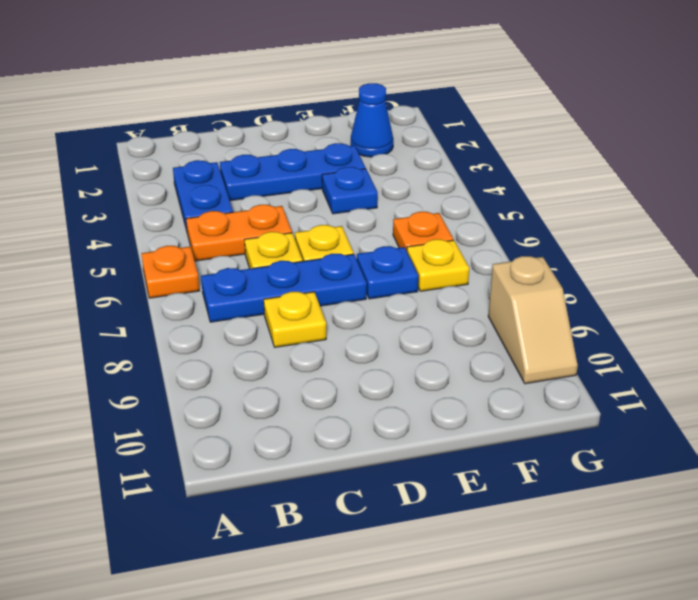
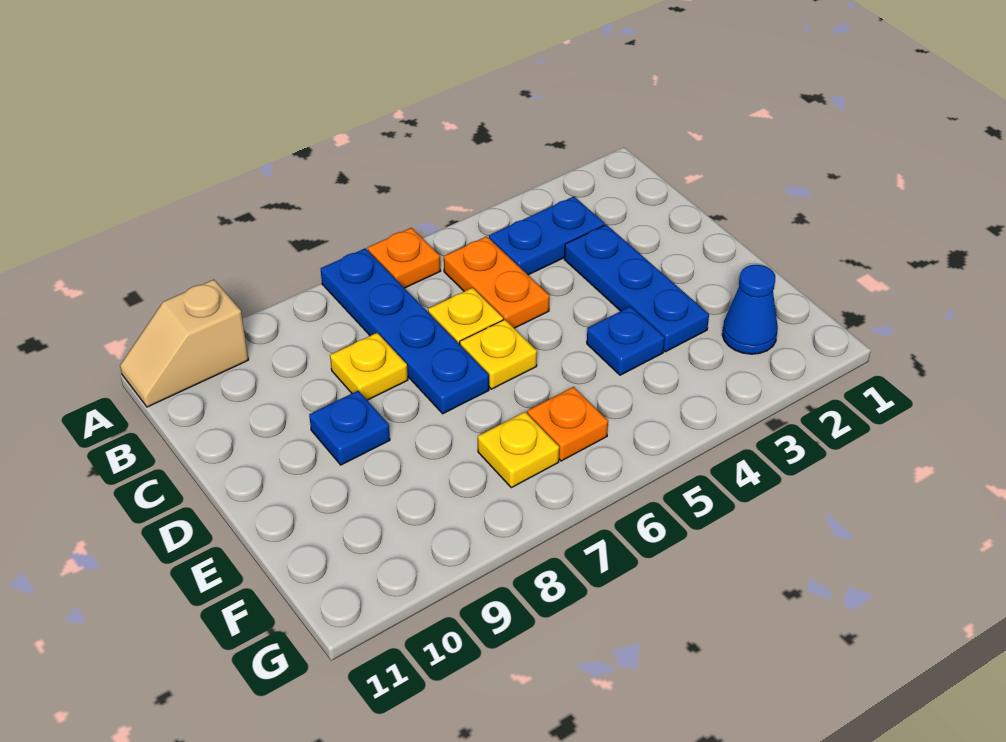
blue plate B7:D7 level 1 -> blue plate A7:D7 level 1
blue plate E7 level 1 -> blue plate D9 level 1
tan slope G9:G10 level 1 top 9 -> tan slope A10:A11 level 1 top 10

